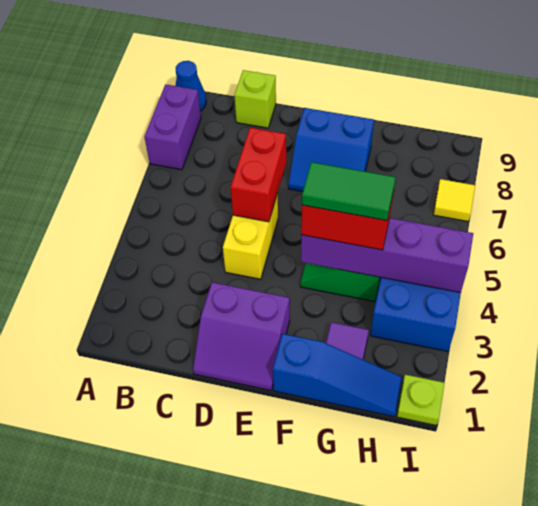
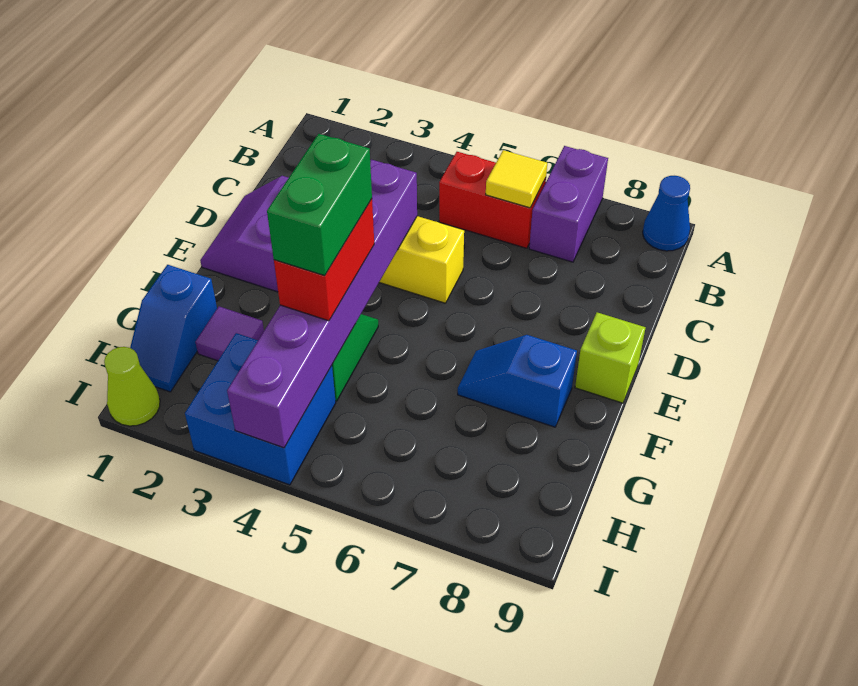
purple brick A7:A8 level 1 -> purple brick A7:B7 level 1
lime brick C9 level 1 -> lime brick E9 level 1
red brick D5:D6 level 2 -> red brick B5:B6 level 1
blue slope E7:F8 level 1 top 8 -> blue slope F7:F8 level 1 top 8
blue slope F1:H1 level 1 top F -> blue slope G1:H1 level 1 top G
purple brick F4:I4 level 2 -> purple brick D4:I4 level 2
green tile F4:G4 level 4 -> green brick F4:G4 level 4
lime plate I1 level 1 -> lime cone I1 level 1
yellow tile I7 level 1 -> yellow tile B6 level 2

